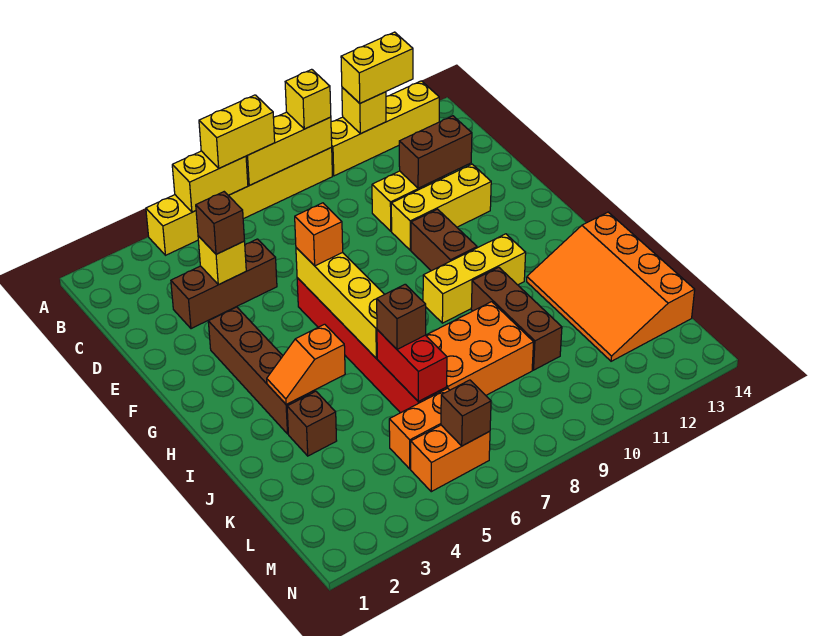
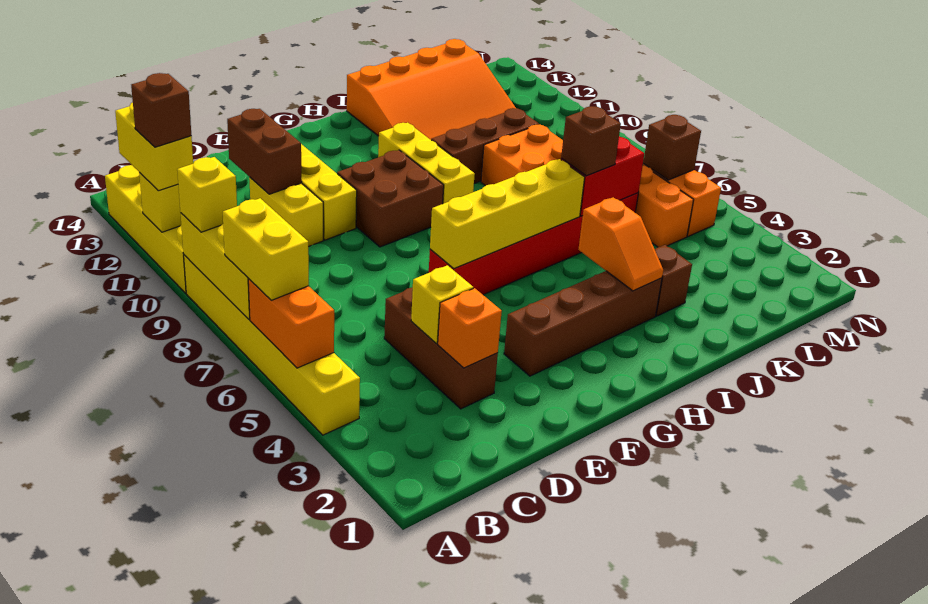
yellow brick A5:A6 level 2 -> orange brick A5:A6 level 2
brown brick D4 level 3 -> brown brick A11 level 4
orange brick F6 level 3 -> orange brick D3 level 2
brown brick F10:G10 level 1 -> brown brick F9:G10 level 1

